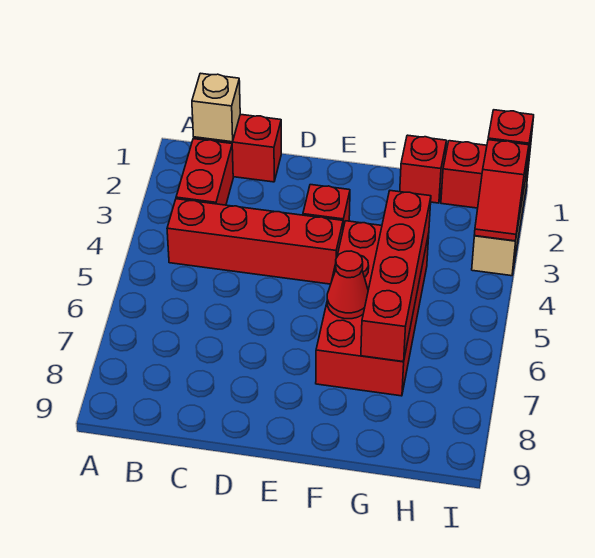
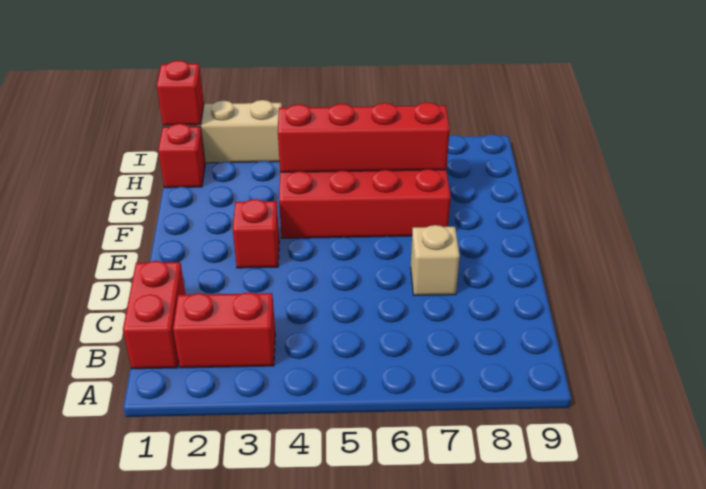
tan brick B1 level 2 -> tan brick D7 level 1
red brick B4:E4 level 1 -> none
red cone F6 level 2 -> none
red brick G1 level 1 -> none
red slope I2:I3 level 2 top 2 -> none

